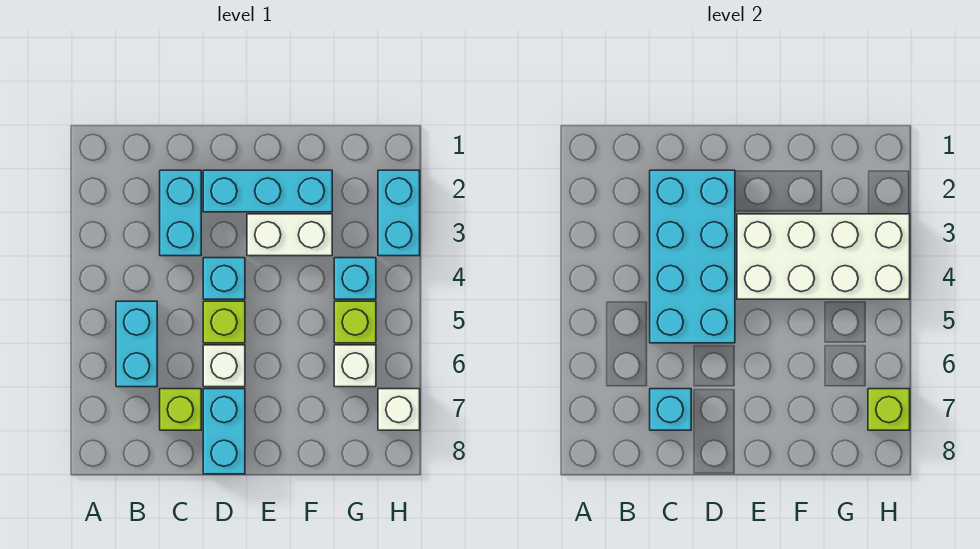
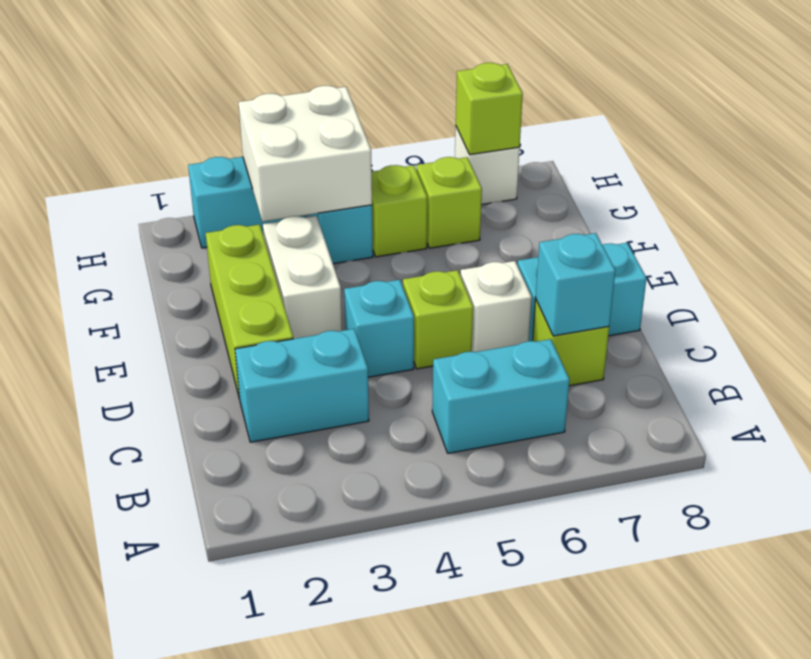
cyan brick C2:D5 level 2 -> none
cyan brick D2:F2 level 1 -> lime brick D2:F2 level 1
white brick E3:H4 level 2 -> white brick G3:H4 level 2
white brick G6 level 1 -> lime brick G6 level 1

